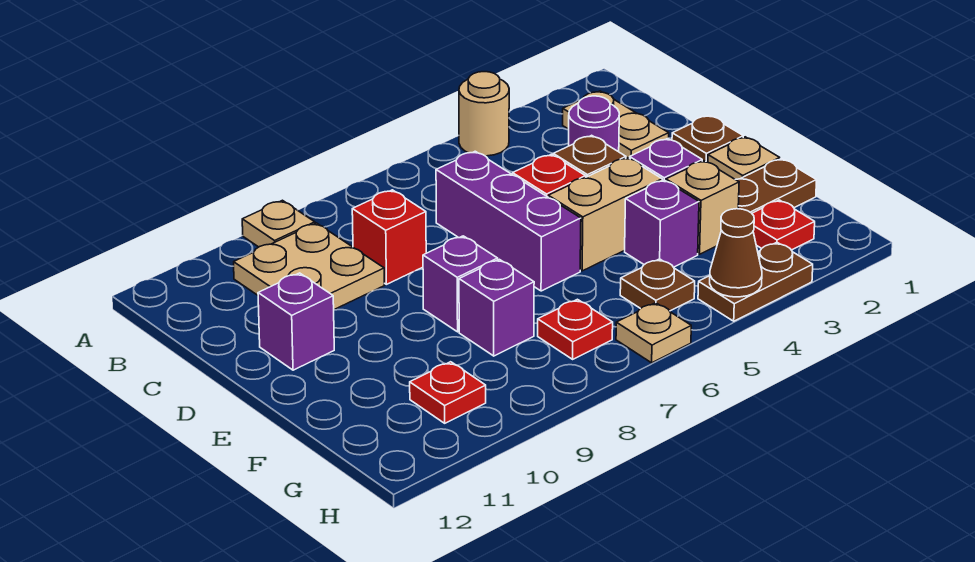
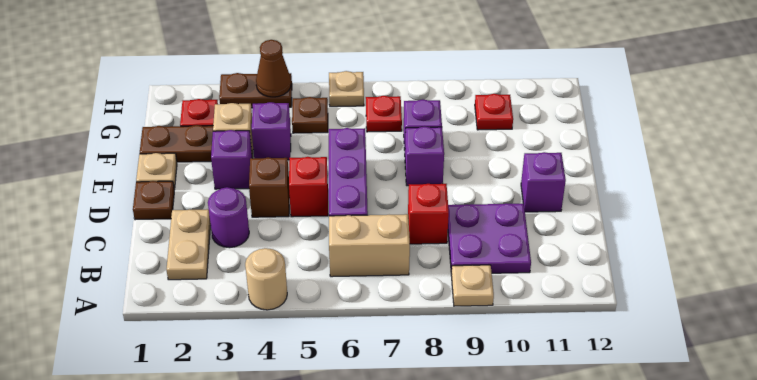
tan plate B9:C10 level 1 -> purple plate B9:C10 level 1
tan brick E4:E5 level 1 -> tan brick B6:B7 level 1

